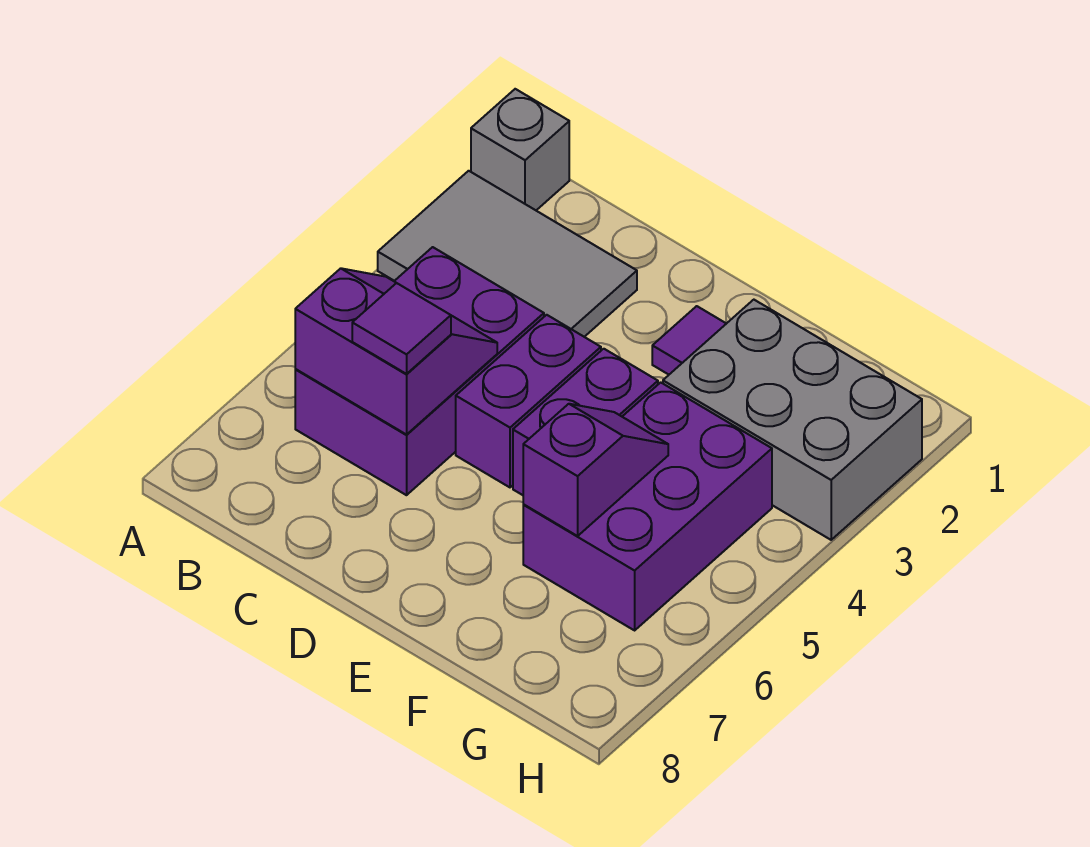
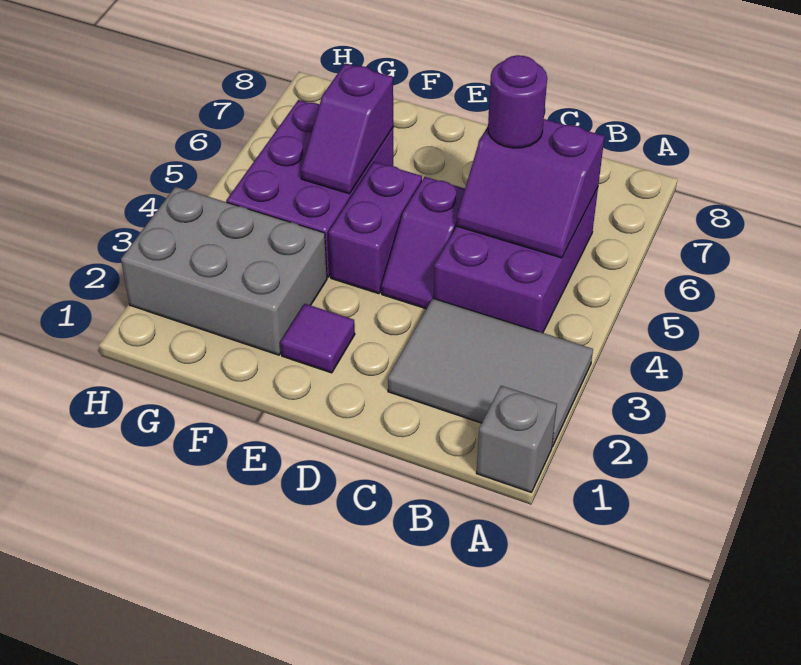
purple tile C6 level 3 -> purple round brick C6 level 3
purple brick D4:D5 level 1 -> purple slope D4:D5 level 1 top 5

